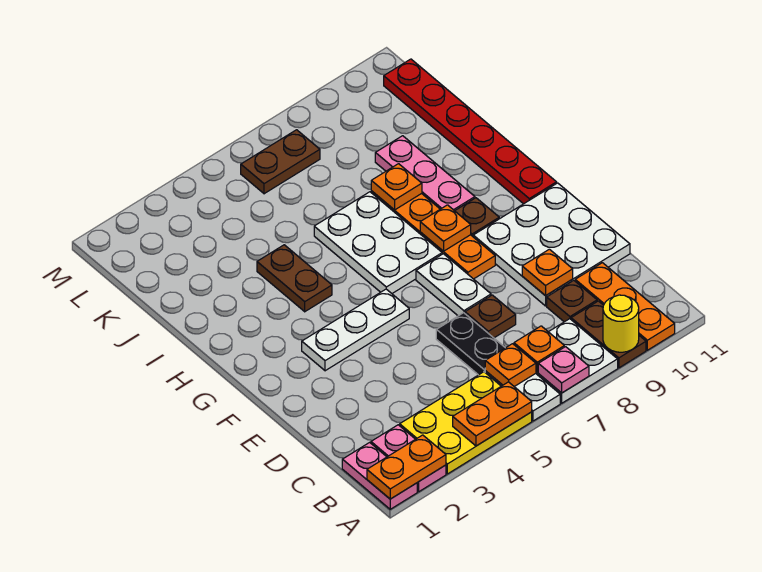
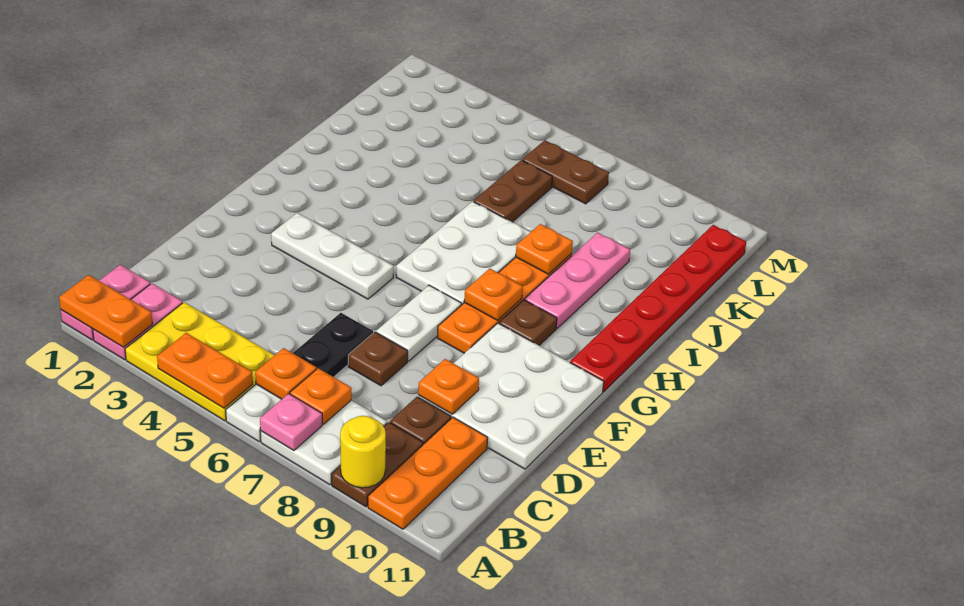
brown plate H4:I4 level 1 -> brown plate J6:K6 level 1

